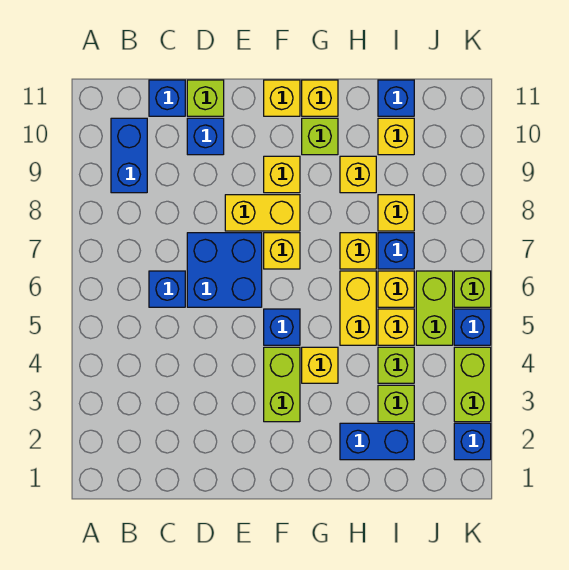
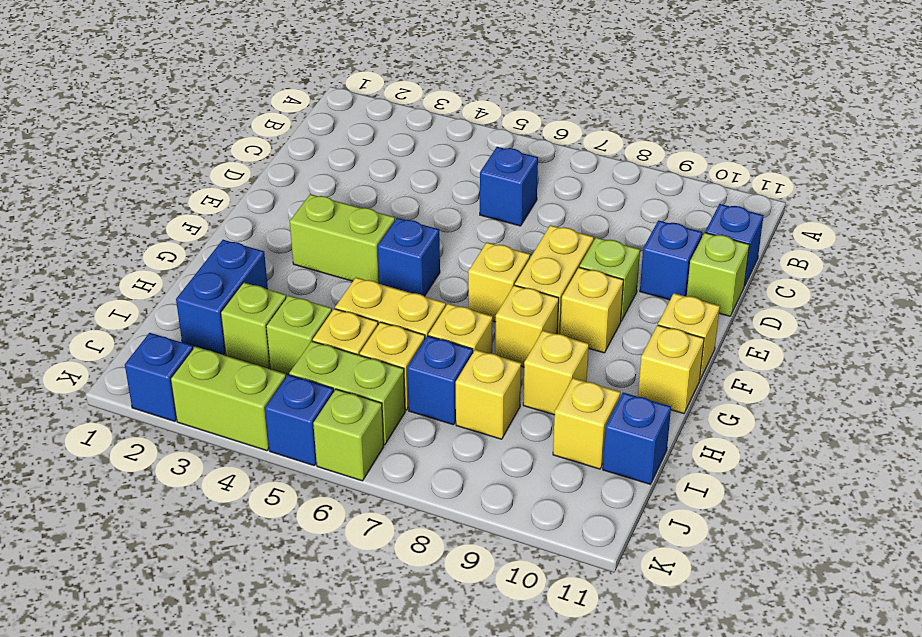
blue brick B9:B10 level 1 -> none
blue brick D6:E7 level 1 -> none
yellow brick G4 level 1 -> yellow brick G8 level 1
lime brick G10 level 1 -> lime brick E9 level 1

